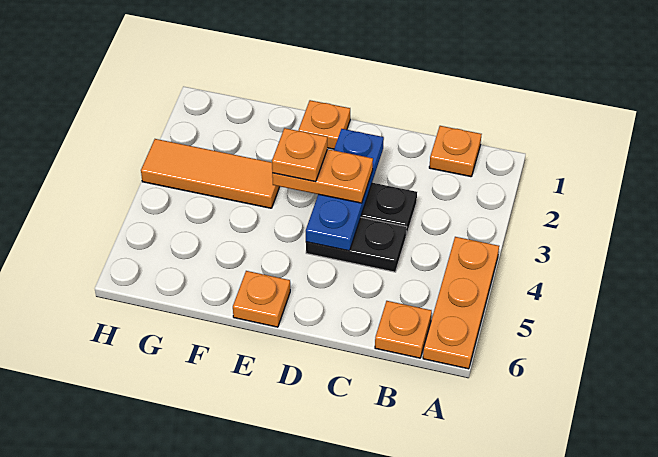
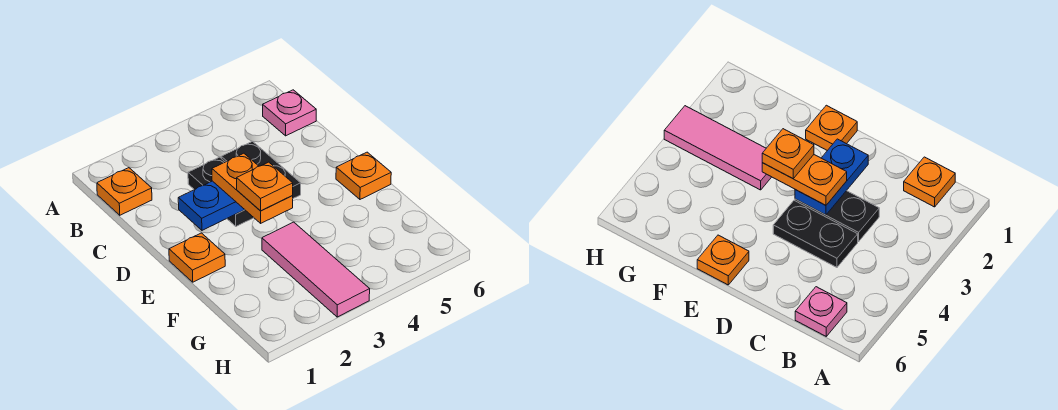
orange plate A4:A6 level 1 -> none
orange plate B6 level 1 -> pink plate B6 level 1
blue plate D2:D4 level 2 -> blue plate D2:D3 level 2
orange tile F3:H3 level 1 -> pink tile F3:H3 level 1

